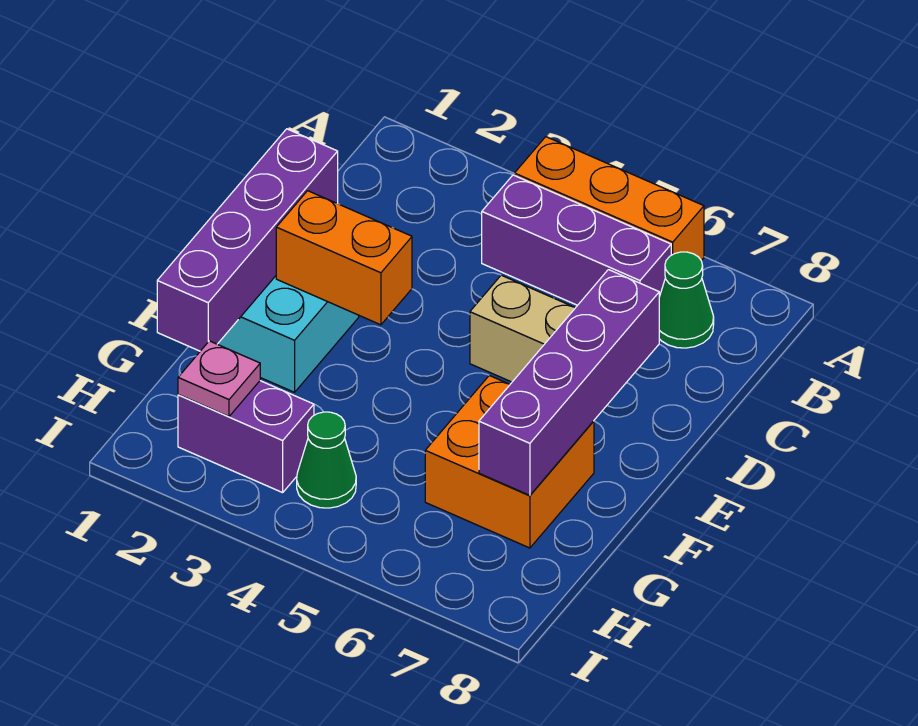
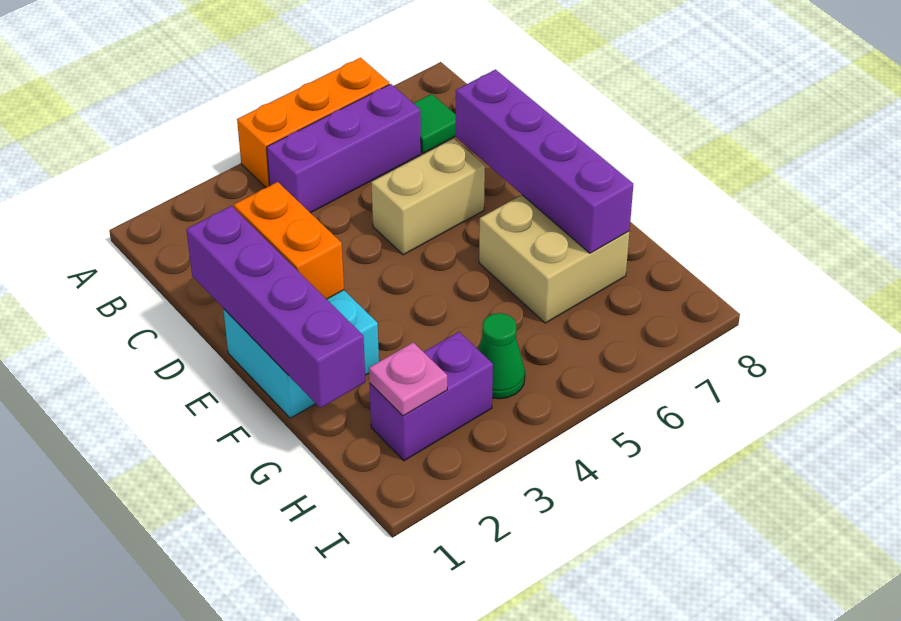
green cone B7 level 1 -> green tile B7 level 1
orange brick E2:E3 level 2 -> orange brick D2:E2 level 2
orange brick F6:G7 level 1 -> tan brick F6:G7 level 1

